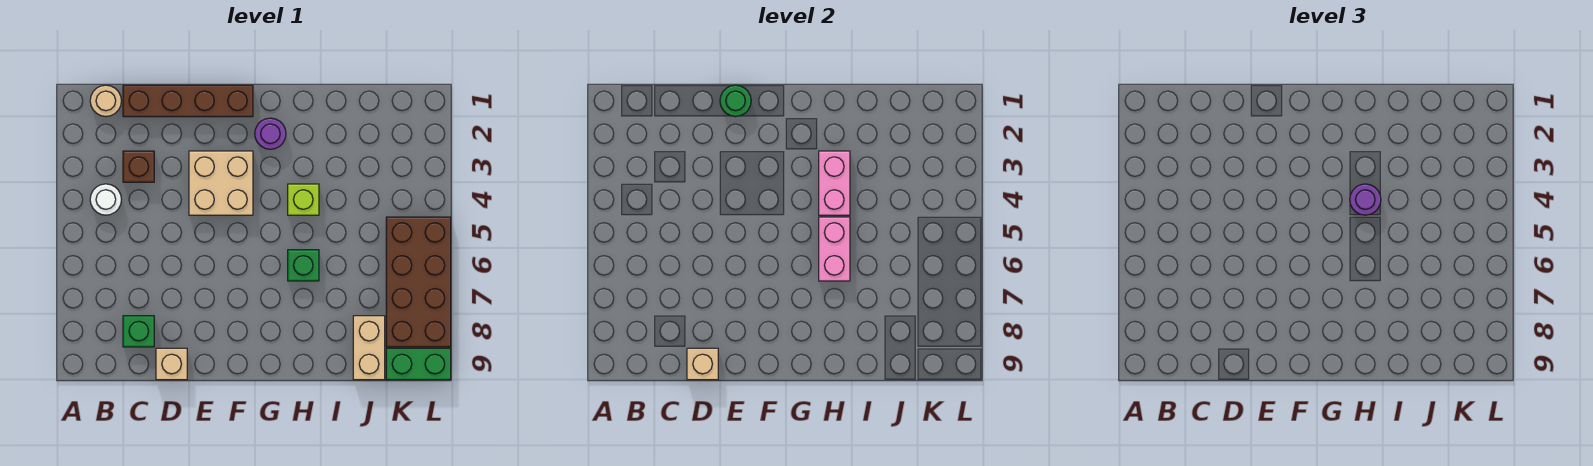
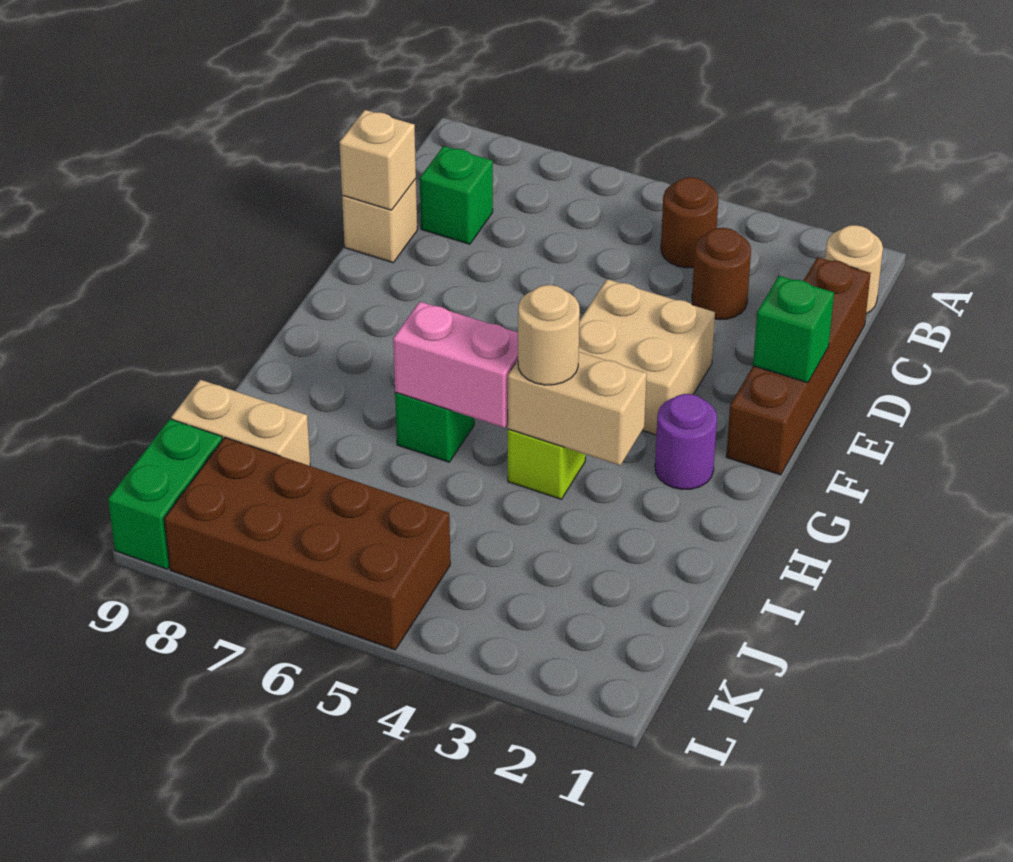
white round brick B4 level 1 -> brown round brick B4 level 1
brown brick C3 level 1 -> brown round brick C3 level 1
green round brick E1 level 2 -> green brick E1 level 2
pink brick H3:H4 level 2 -> tan brick H3:H4 level 2
purple round brick H4 level 3 -> tan round brick H4 level 3

